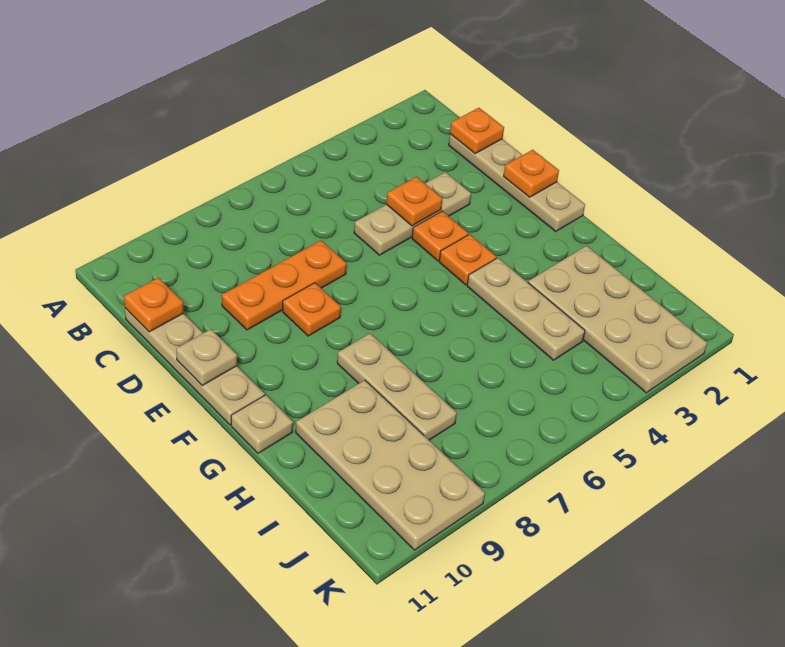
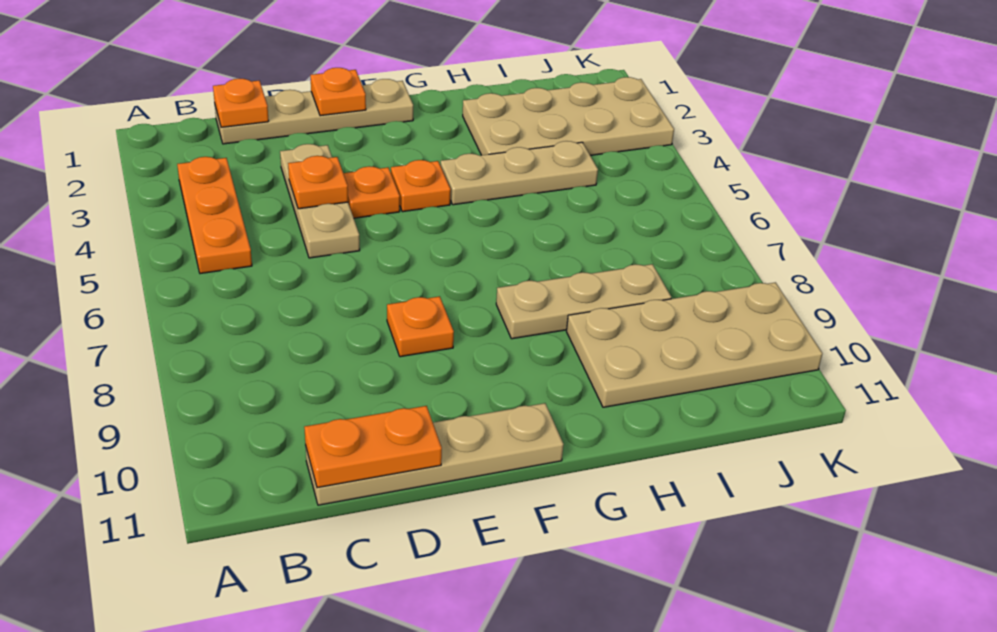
orange plate C11 level 2 -> orange plate C11:D11 level 2
orange plate D7:D9 level 1 -> orange plate B3:B5 level 1
tan plate E11 level 2 -> none
tan plate G11 level 1 -> none

